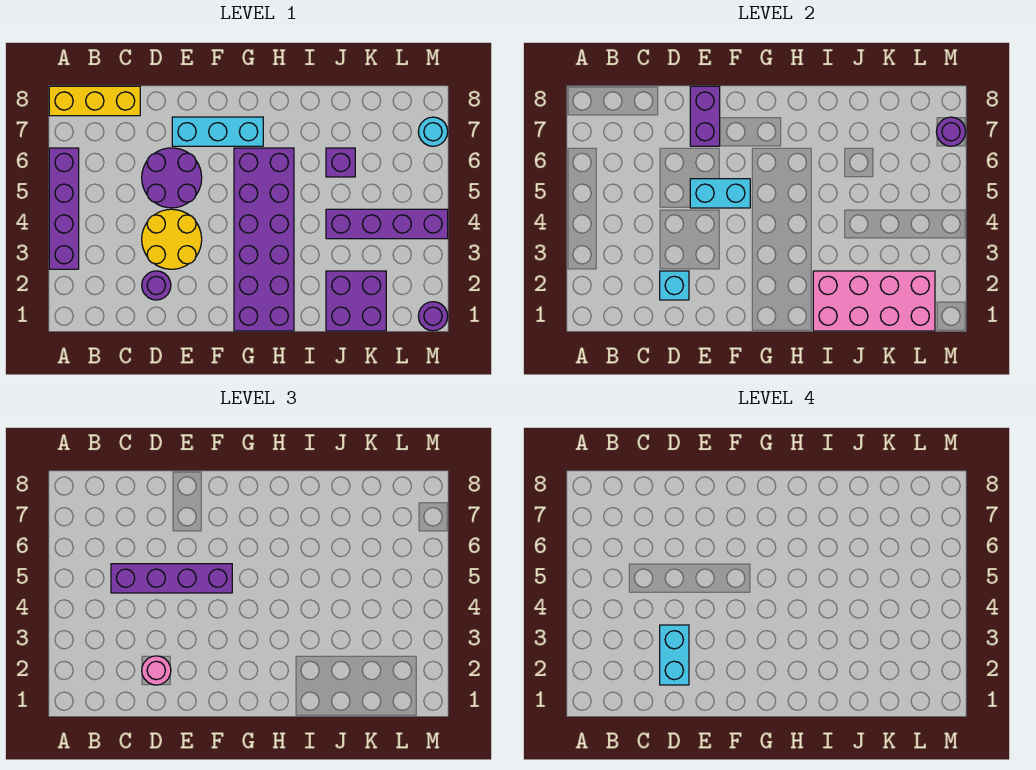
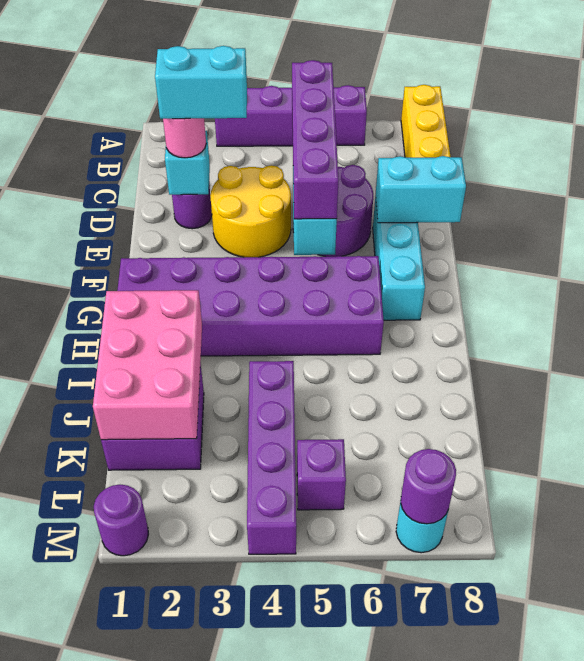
purple brick E7:E8 level 2 -> cyan brick E7:E8 level 2
pink brick I1:L2 level 2 -> pink brick I1:K2 level 2
purple brick J6 level 1 -> purple brick L5 level 1

